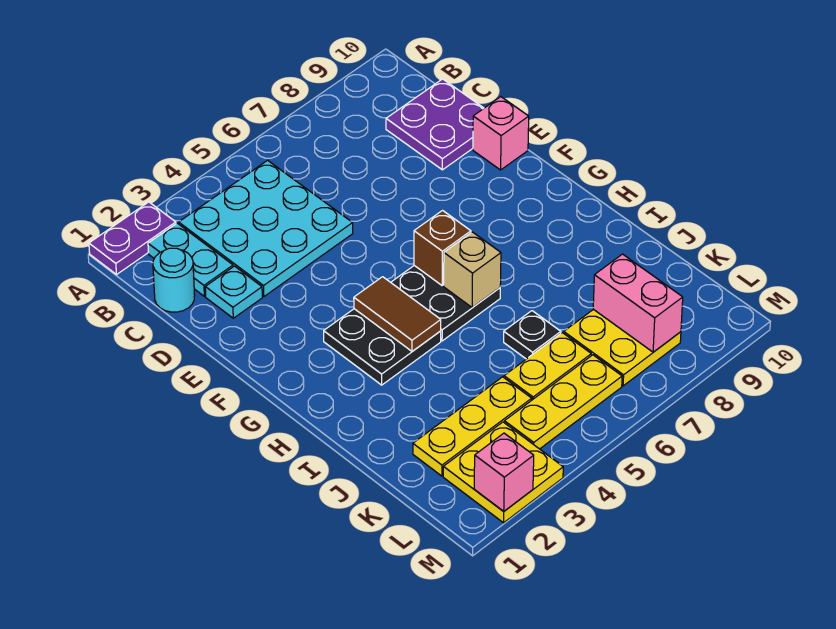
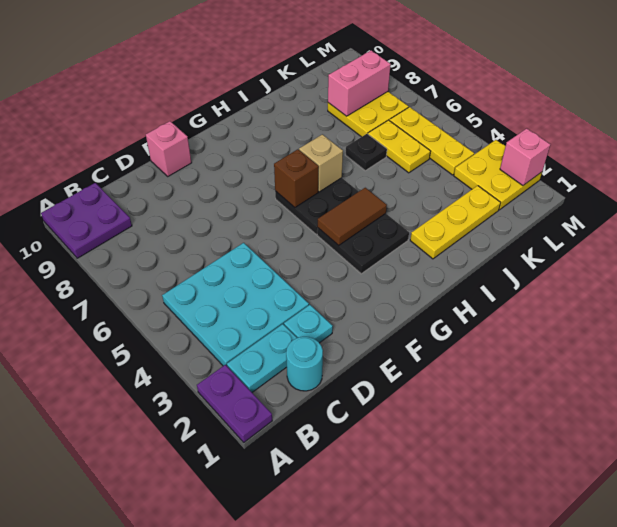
purple plate C9:D10 level 1 -> purple plate A9:B10 level 1
yellow plate K2:K4 level 1 -> yellow plate I2:K2 level 1

